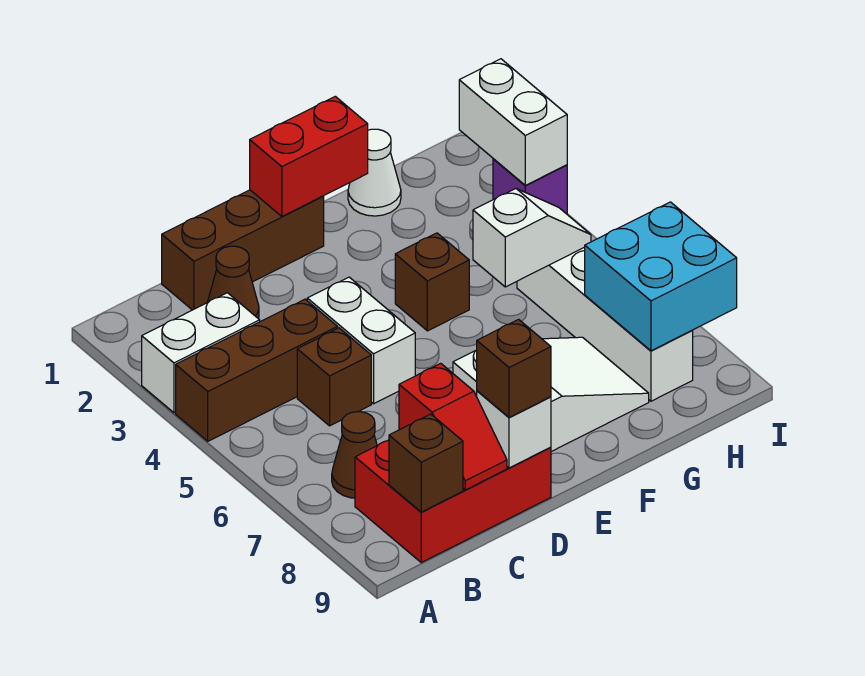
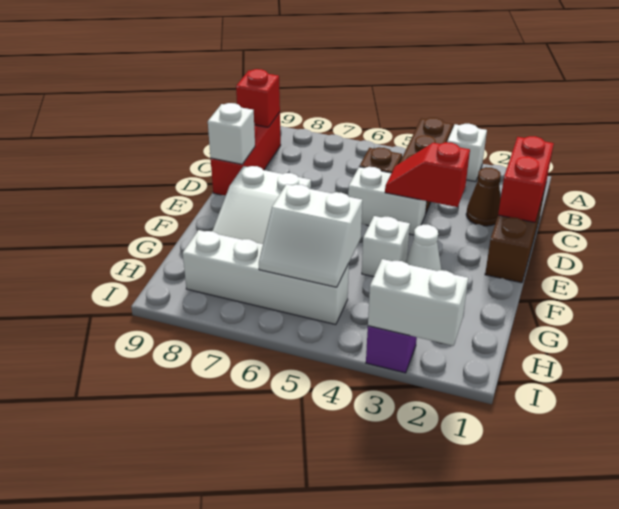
white brick A3:B3 level 1 -> white brick A3 level 1
brown cone B7 level 1 -> none
red brick B8:D9 level 1 -> red brick B9:D9 level 1
brown brick B9 level 2 -> red brick B9 level 2
red slope C8:C9 level 2 top 8 -> red slope D3:D4 level 2 top 3
brown brick D9 level 3 -> none
red brick E1:F1 level 2 -> red brick C1:D1 level 2
brown brick F4 level 1 -> white brick F4 level 1
white cone G1 level 1 -> white cone F3 level 1
white slope G5:H5 level 2 top G -> white slope G5:H6 level 2 top G
cyan brick H7:I8 level 2 -> none

